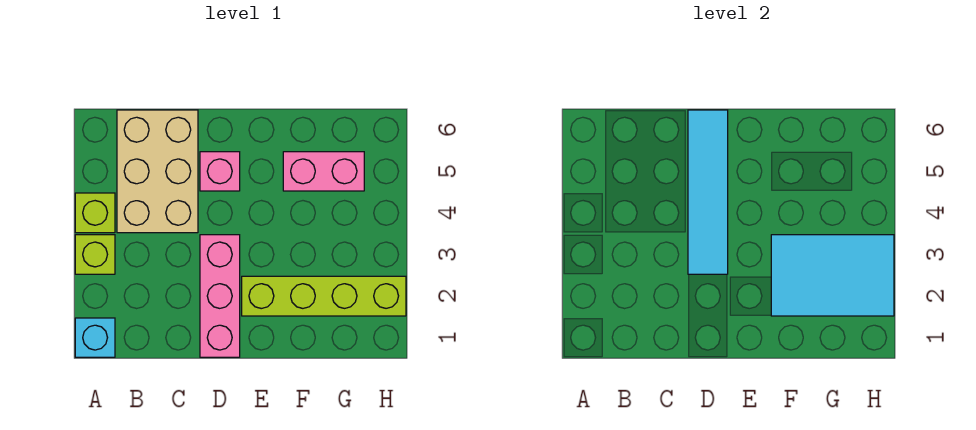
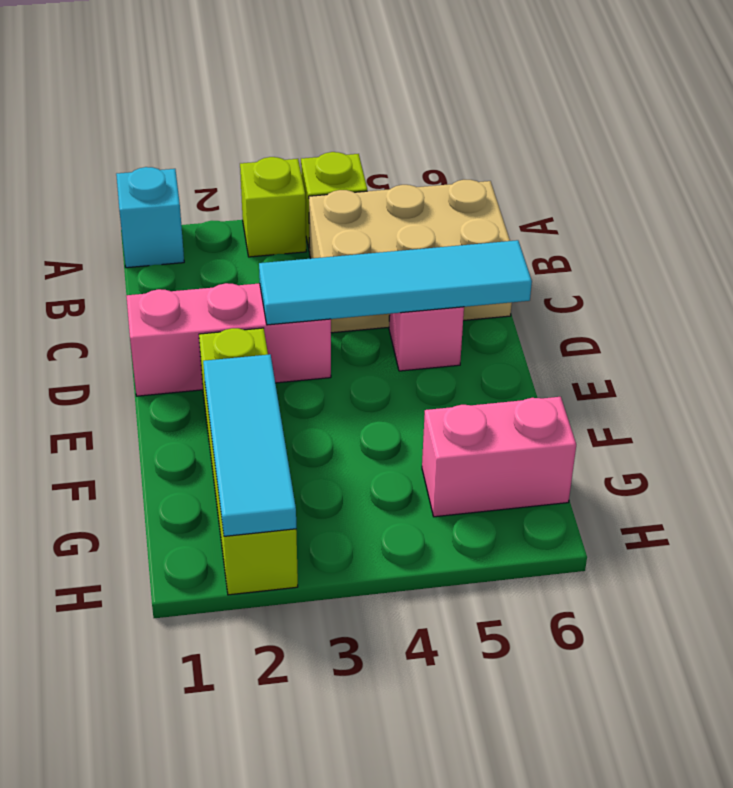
cyan tile F2:H3 level 2 -> cyan tile F2:H2 level 2
pink brick F5:G5 level 1 -> pink brick G5:G6 level 1

